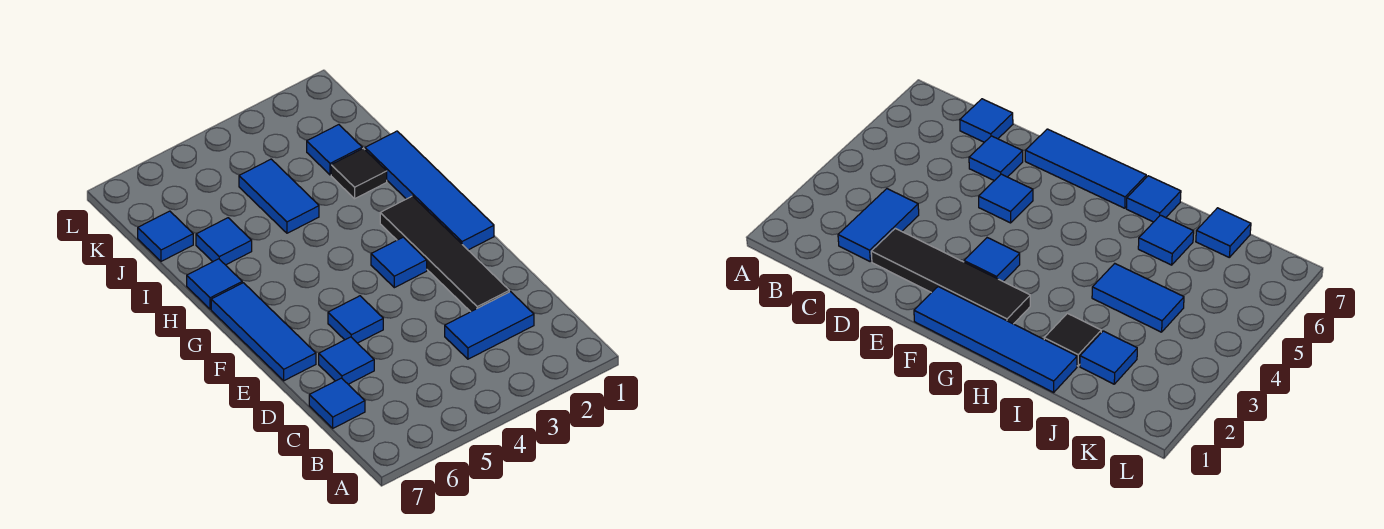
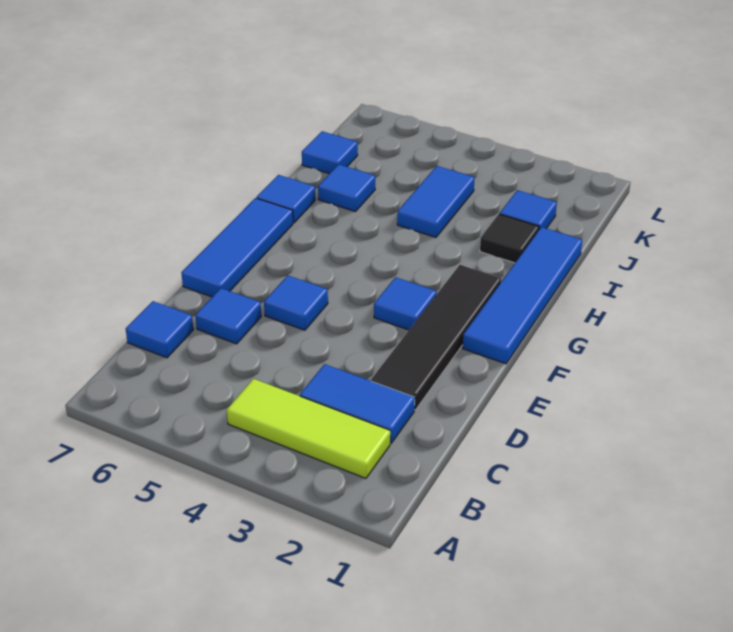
none -> lime tile B2:B4 level 1

